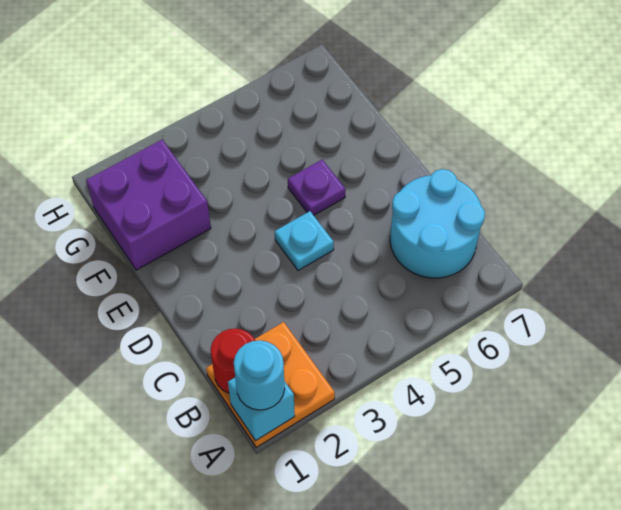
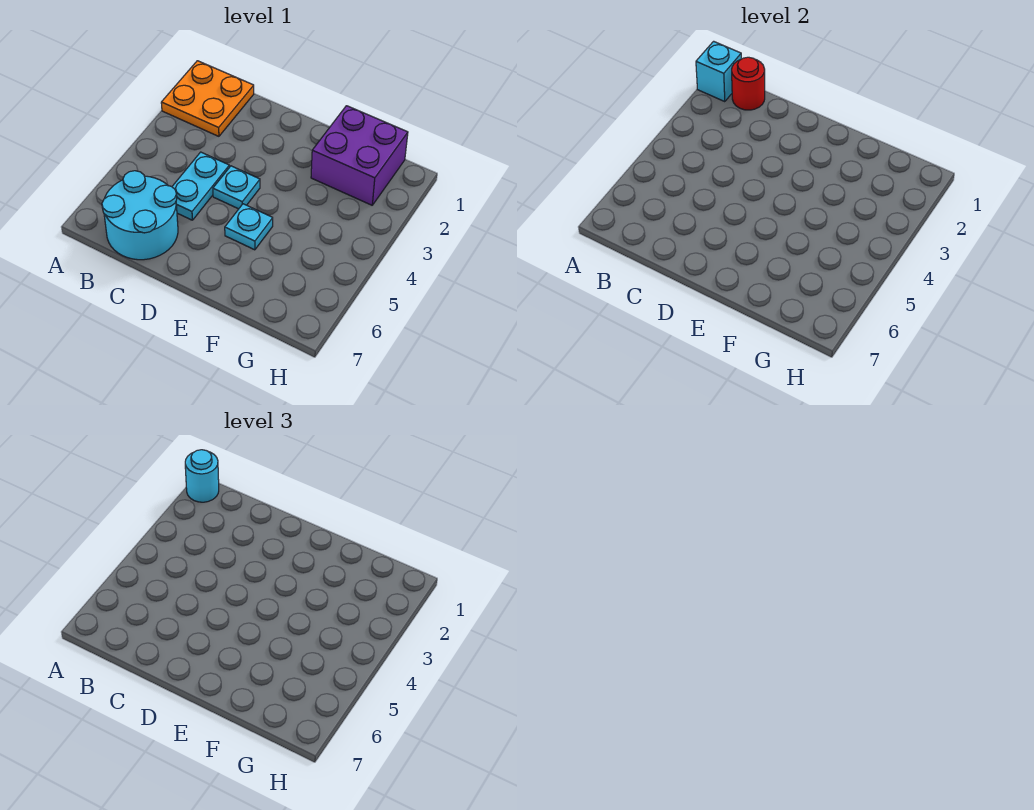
none -> cyan plate C4:C5 level 1
purple plate E5 level 1 -> cyan plate E5 level 1

